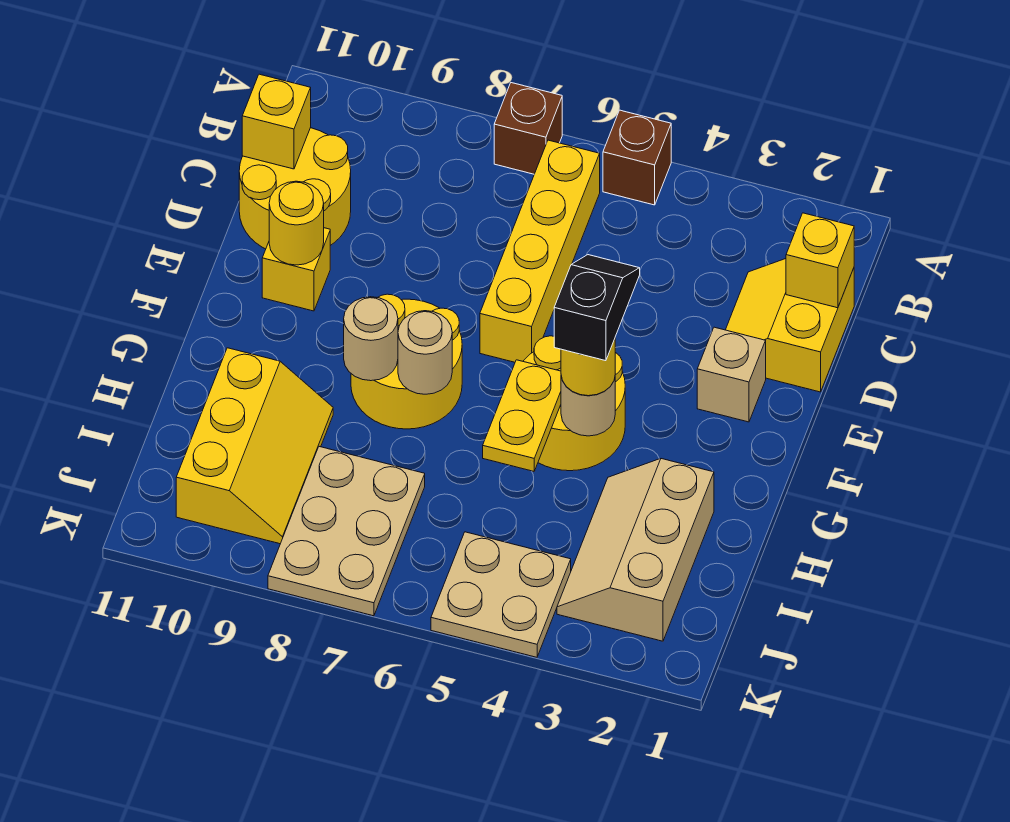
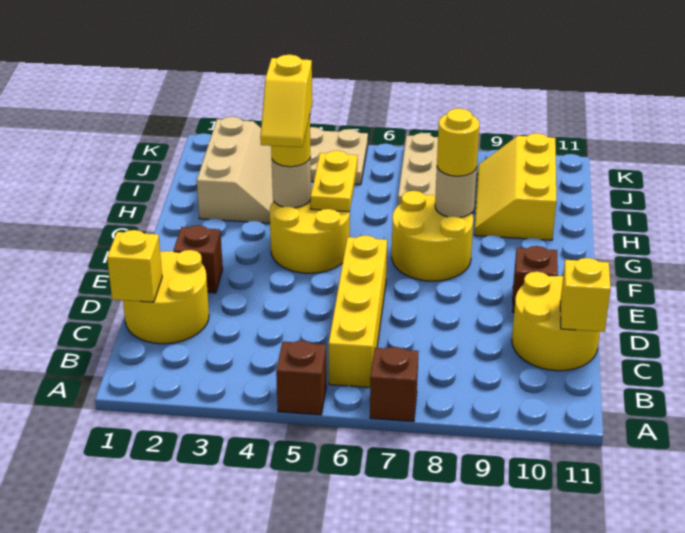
yellow slope C1:D2 level 1 top 1 -> yellow round brick C1:D2 level 1
tan brick E2 level 1 -> brown brick E2 level 1
yellow brick E10 level 1 -> brown brick E10 level 1
yellow round brick E10 level 2 -> yellow round brick G8 level 3
black slope F4:G4 level 4 top G -> yellow slope F4:G4 level 4 top G
tan round brick G7 level 2 -> none

